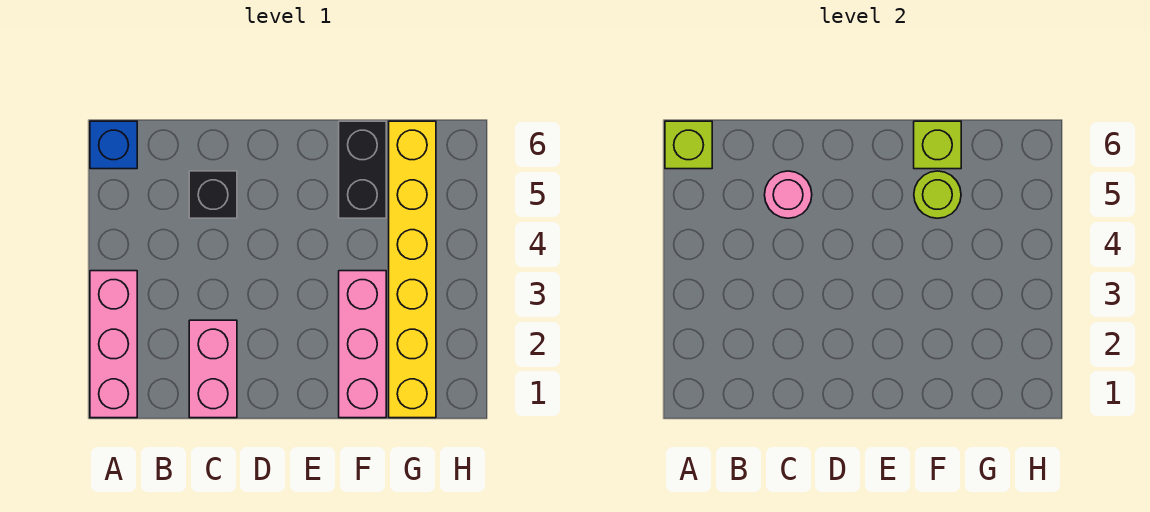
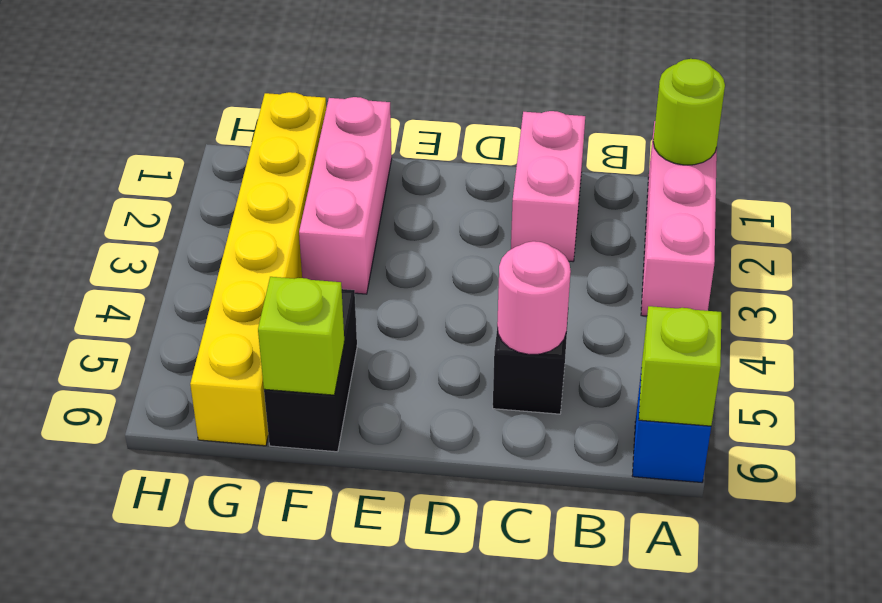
lime round brick F5 level 2 -> lime round brick A1 level 2

